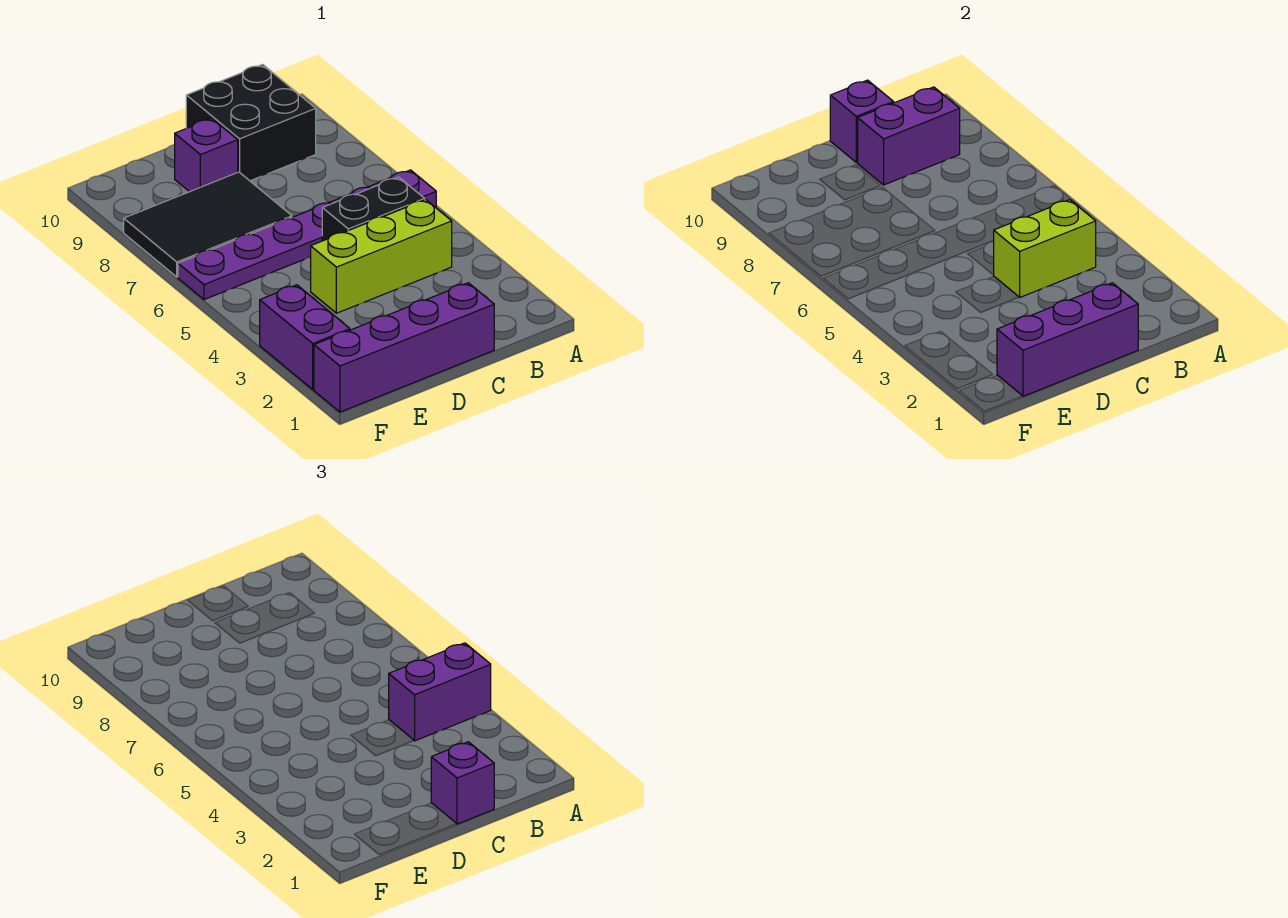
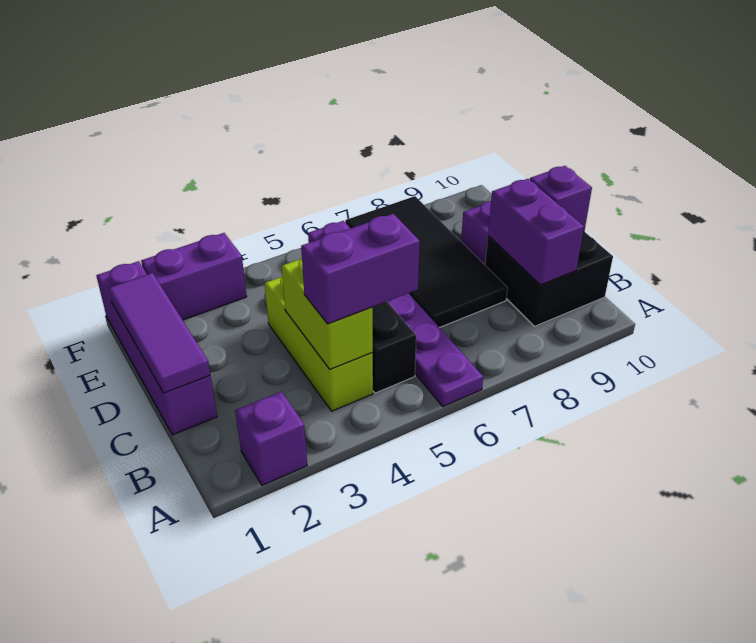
purple brick A4:B4 level 3 -> purple brick B4:B5 level 3
purple brick C1:E1 level 2 -> purple tile C1:E1 level 2
purple brick C1 level 3 -> purple brick A2 level 1
black tile D7:F8 level 1 -> black tile C7:F8 level 1

